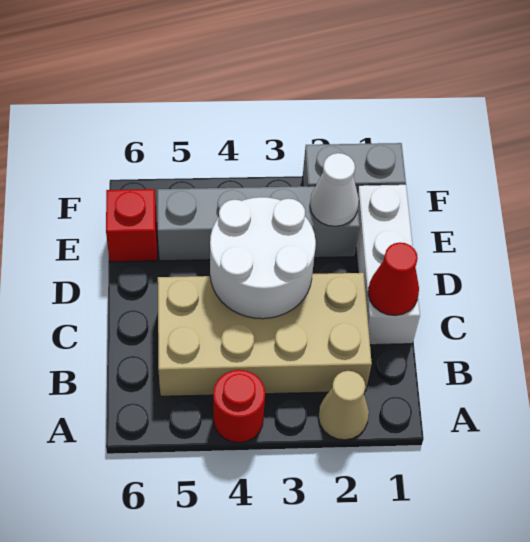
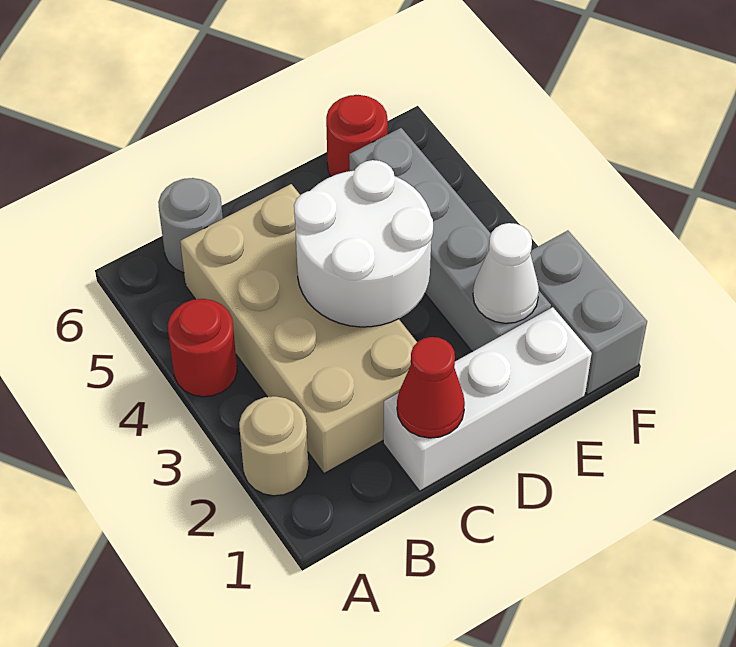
tan cone A2 level 1 -> tan round brick A2 level 1
none -> grey round brick B6 level 1
red brick E6 level 1 -> red round brick E6 level 1

